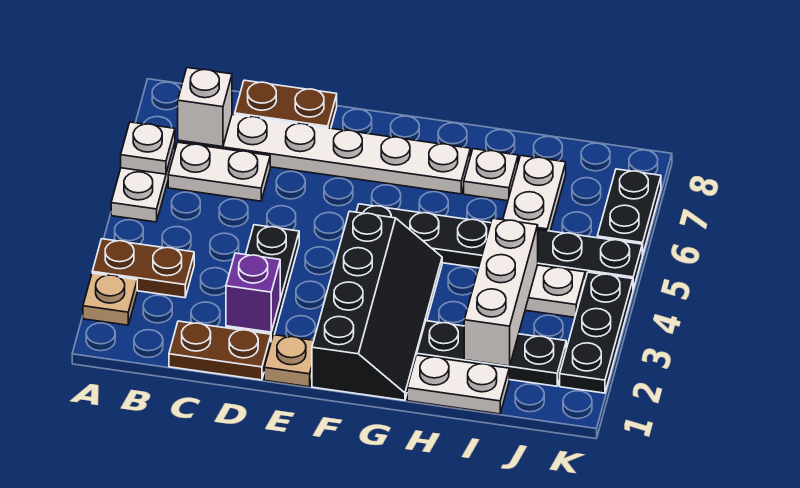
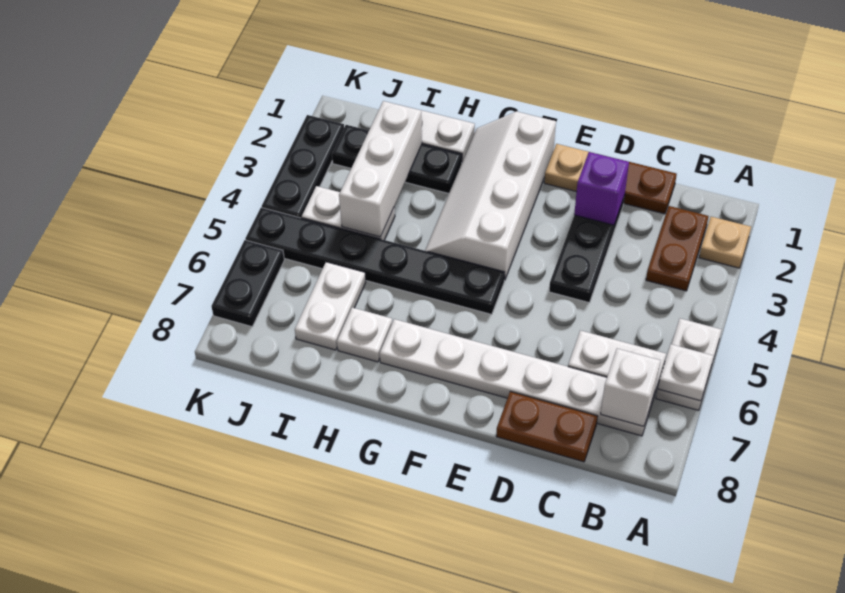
brown plate A3:B3 level 1 -> brown plate B2:B3 level 1
black slope F1:G4 level 1 top F -> white slope F1:G4 level 1 top F

